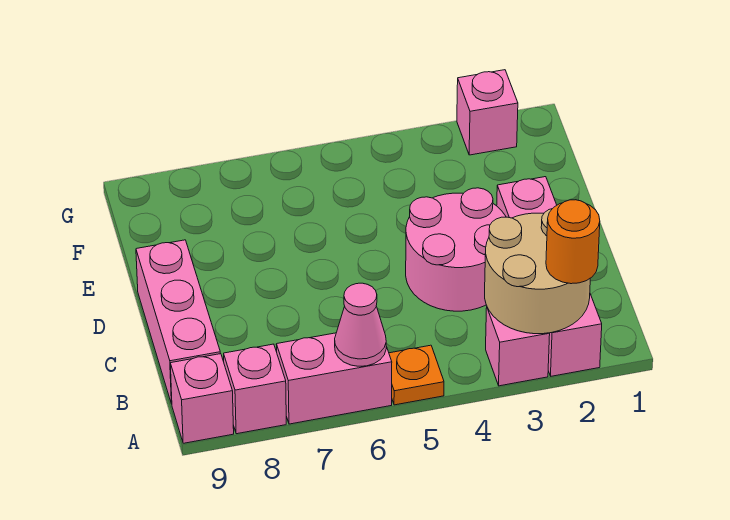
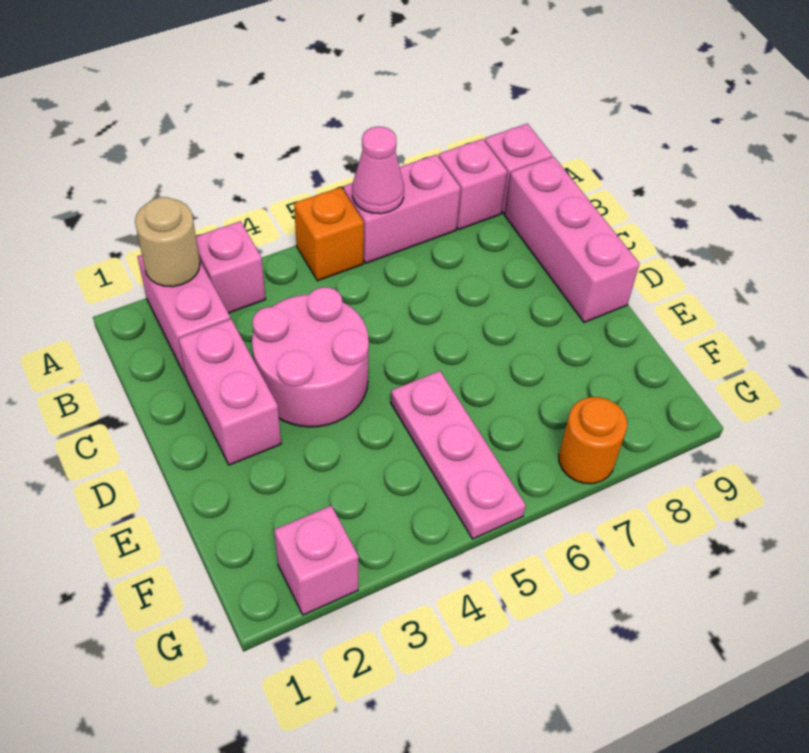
tan round brick A2:B3 level 2 -> tan round brick A2 level 2
orange round brick A2 level 3 -> orange round brick G7 level 1
orange plate A5 level 1 -> orange brick A5 level 1
none -> pink plate E5:G5 level 1

